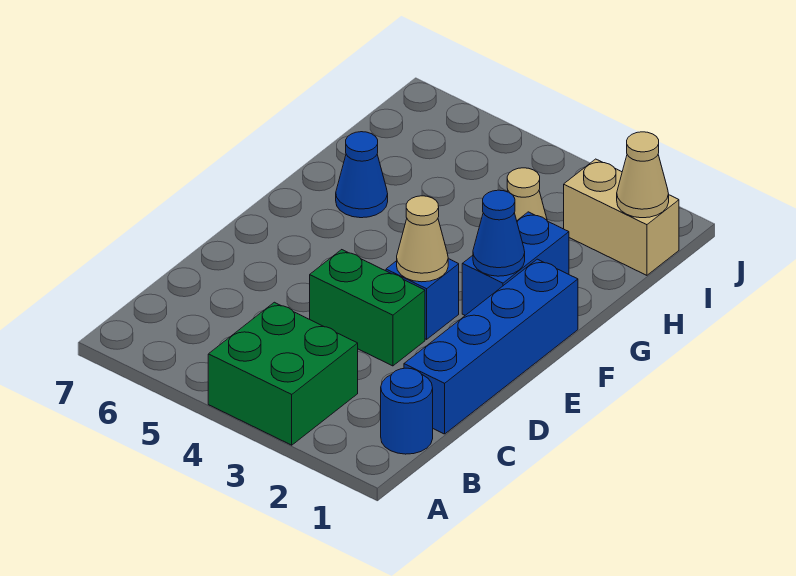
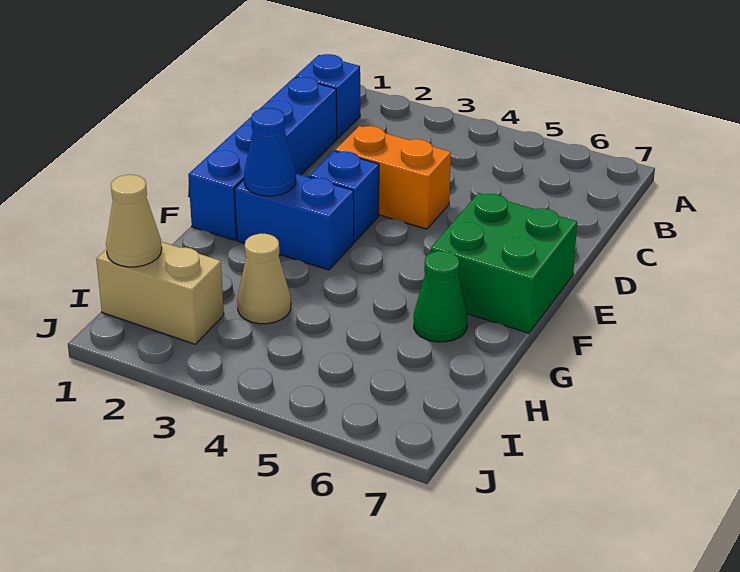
green brick A3:B4 level 1 -> green brick E6:F7 level 1
blue round brick B1 level 1 -> blue brick B1 level 1
green brick D3:D4 level 1 -> orange brick D3:D4 level 1
tan cone E3 level 2 -> none
blue brick F2:G2 level 1 -> blue brick F2:F3 level 1
blue cone G6 level 1 -> green cone G6 level 1

